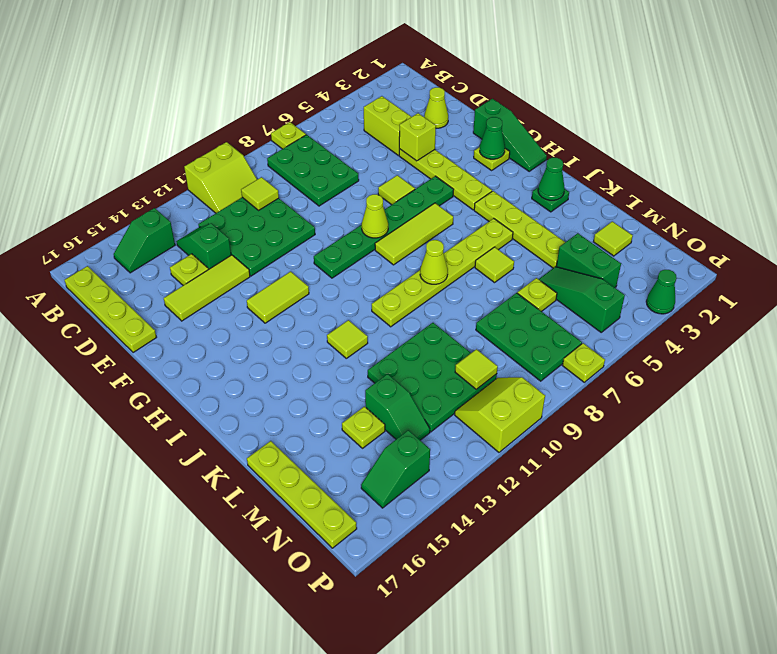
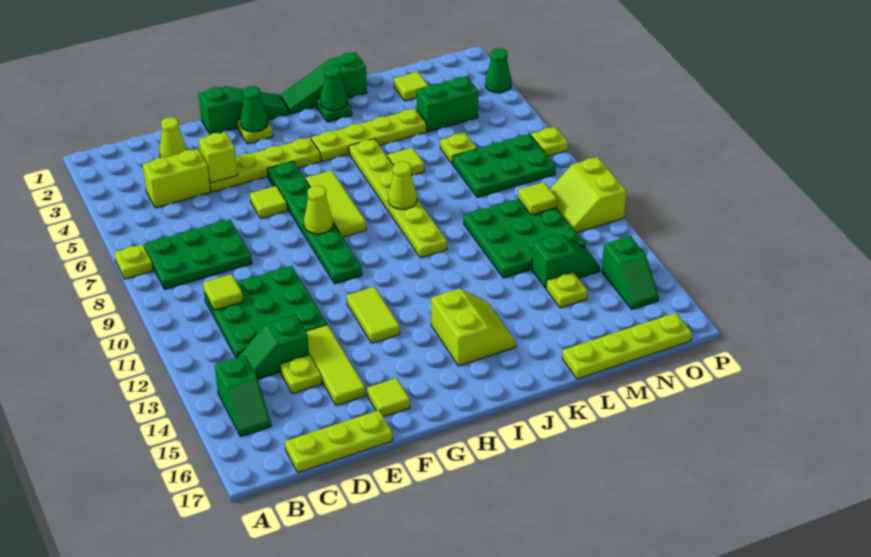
lime slope A10:B11 level 1 top A -> lime slope I14:J15 level 1 top I
lime plate B17:E17 level 1 -> lime plate C17:E17 level 1
lime tile J12 level 1 -> lime tile F16 level 1
green slope M5:O5 level 1 top O -> green slope I1:K1 level 1 top K

